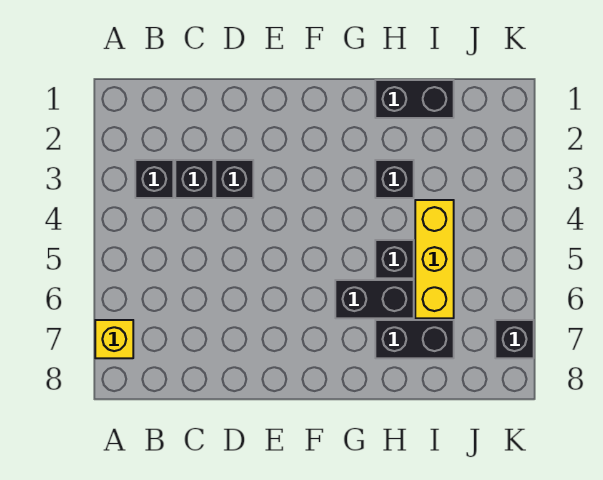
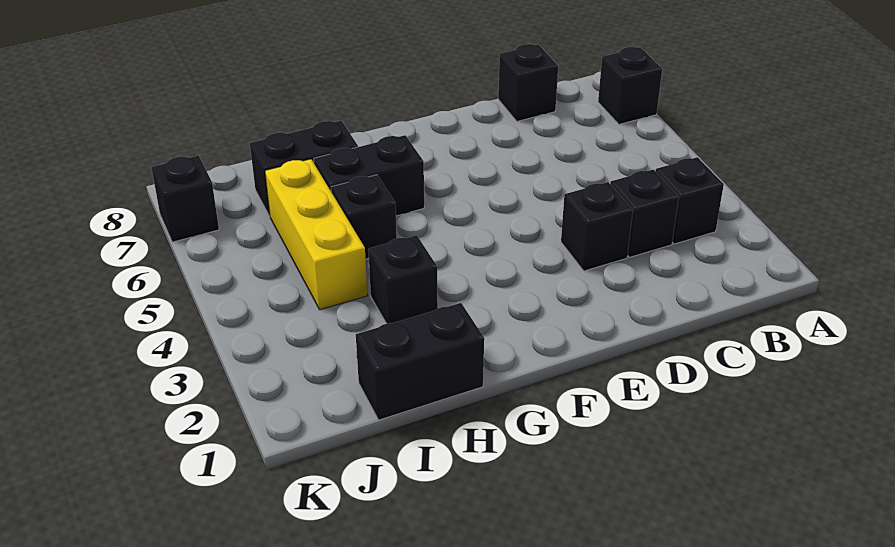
yellow brick A7 level 1 -> black brick A7 level 1
none -> black brick C8 level 1

